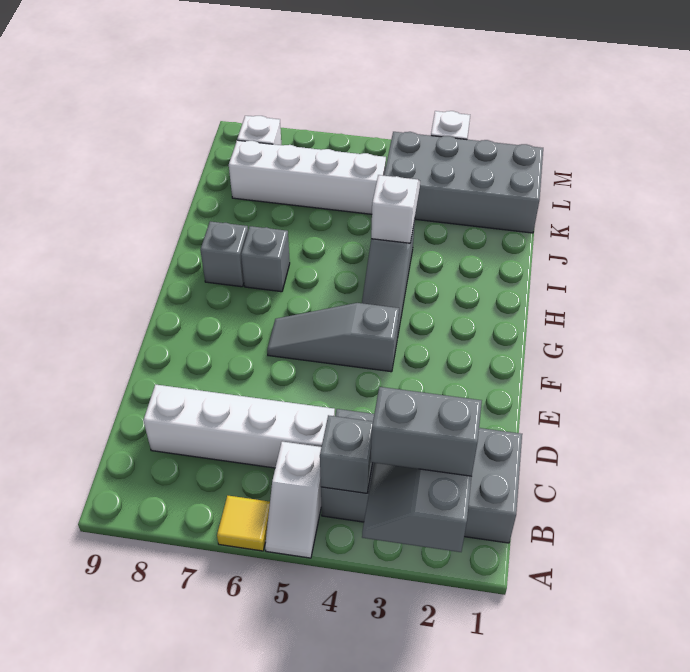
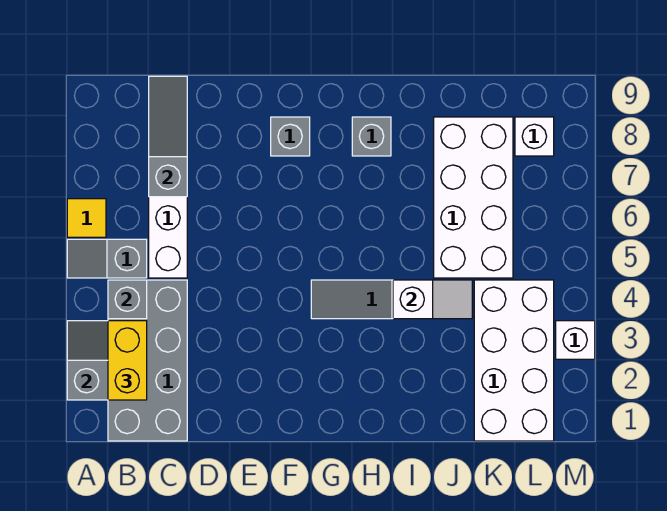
white slope A5:B5 level 1 top B -> grey slope A5:B5 level 1 top B
grey brick B2:B3 level 3 -> yellow brick B2:B3 level 3
grey slope F4:F6 level 1 top 4 -> grey slope C7:C9 level 2 top 7
grey brick H7 level 1 -> grey brick F8 level 1
grey brick K1:L4 level 1 -> white brick K1:L4 level 1
white brick K5:K8 level 1 -> white brick J5:K8 level 1

